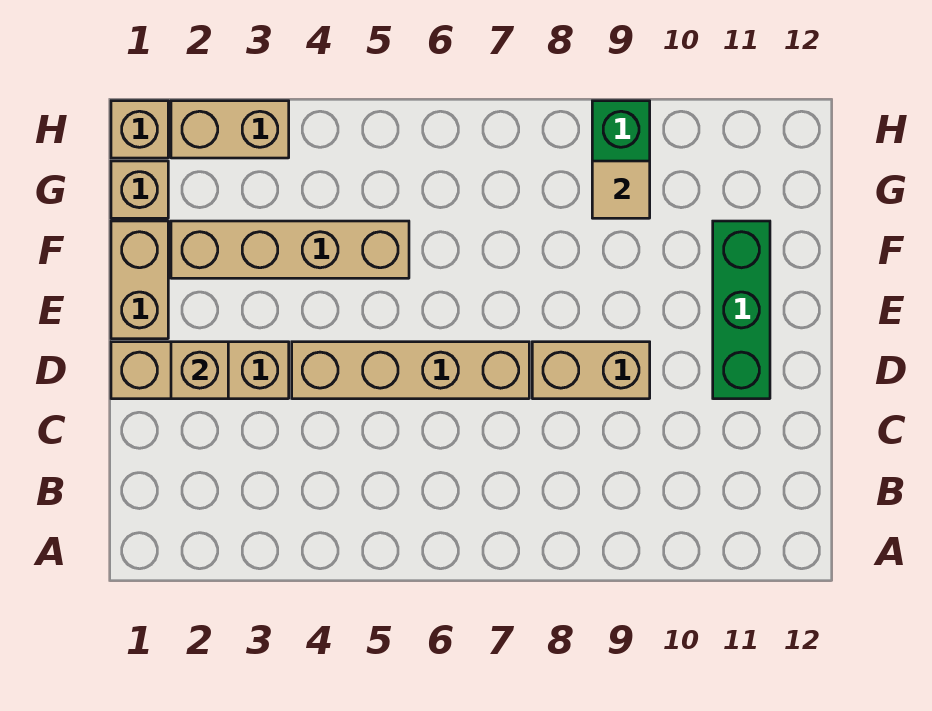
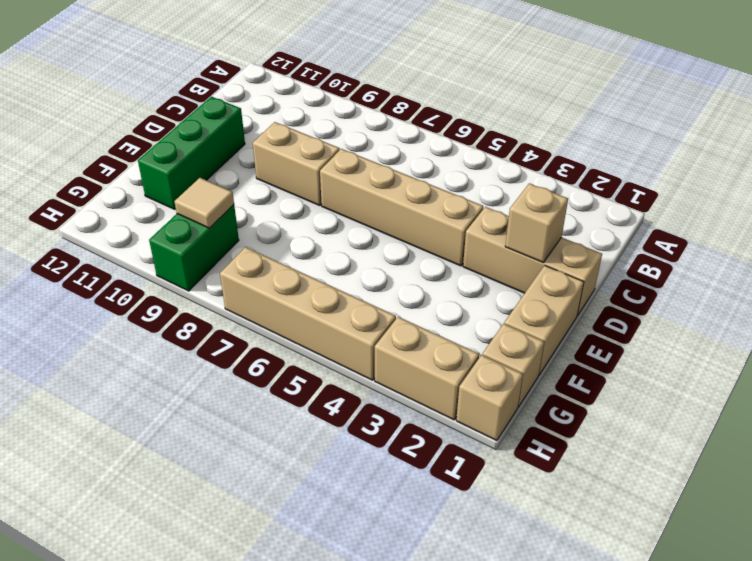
tan brick F2:F5 level 1 -> tan brick H4:H7 level 1

